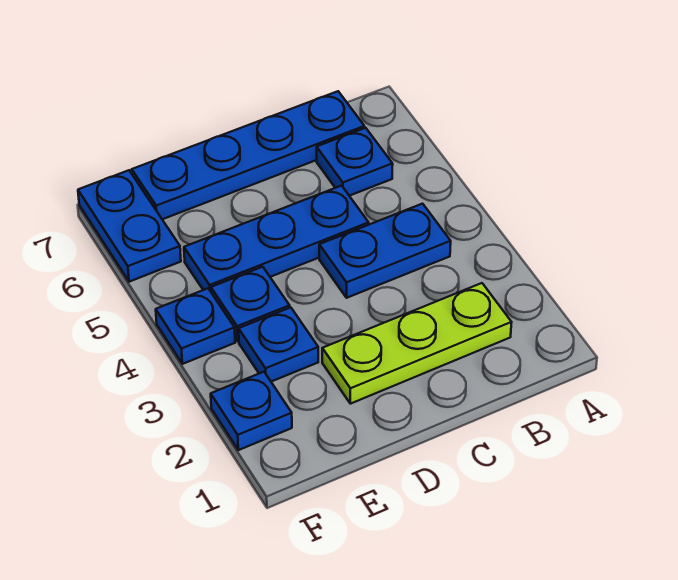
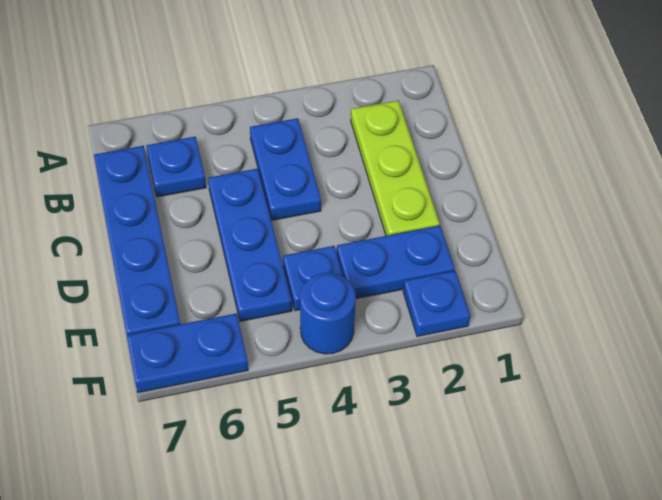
blue plate E3 level 1 -> blue plate E2:E3 level 1
blue plate F4 level 1 -> blue round brick F4 level 1

